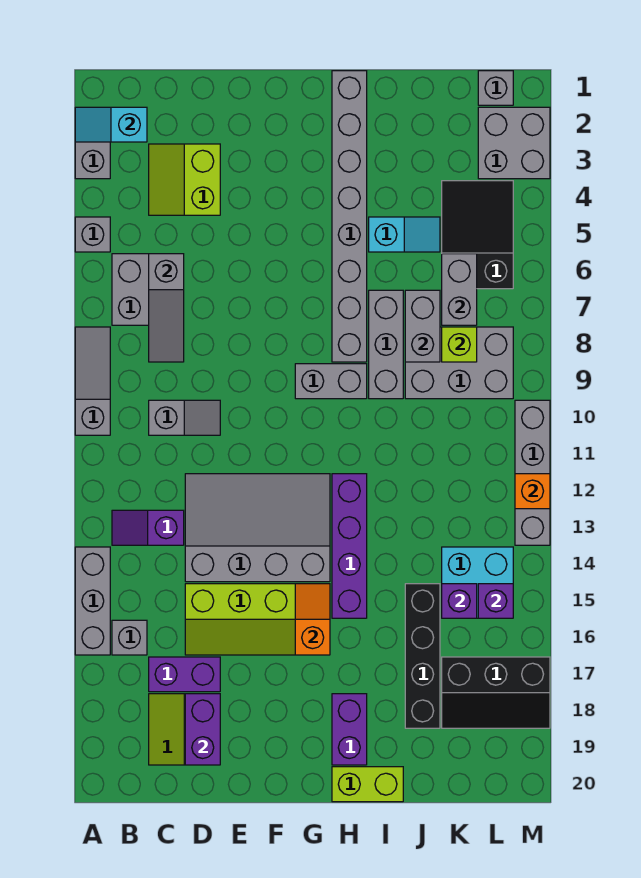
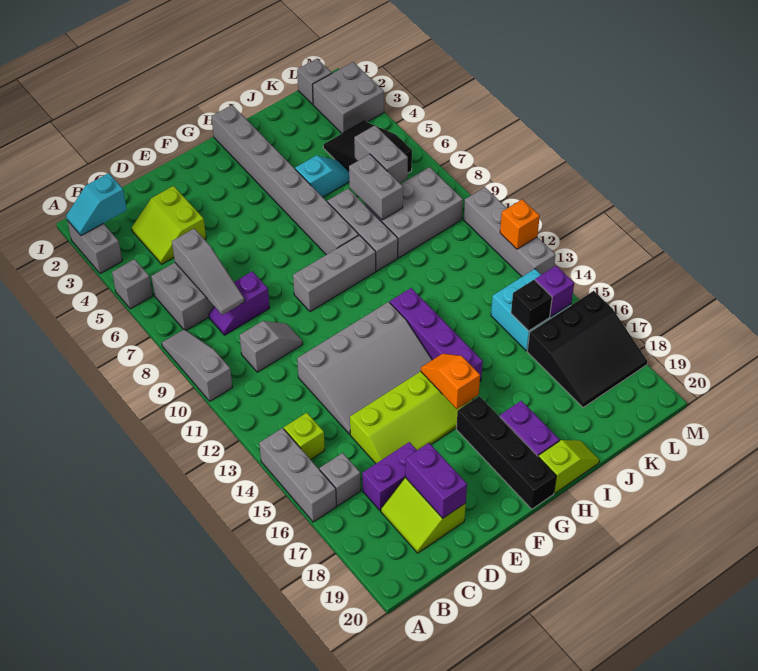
purple slope B13:C13 level 1 top C -> purple slope C8:D8 level 1 top D
grey slope D12:G14 level 1 top 14 -> grey slope D12:G14 level 1 top 12
grey brick G9:H9 level 1 -> grey brick F9:H9 level 1
lime brick H20:I20 level 1 -> lime slope H20:I20 level 1 top H
black brick J15:J18 level 1 -> black brick G17:G20 level 1
lime brick K8 level 2 -> lime brick B14 level 1
purple brick K15 level 2 -> black brick K15 level 2
black slope K17:M18 level 1 top 17 -> black slope K16:M18 level 1 top 16

